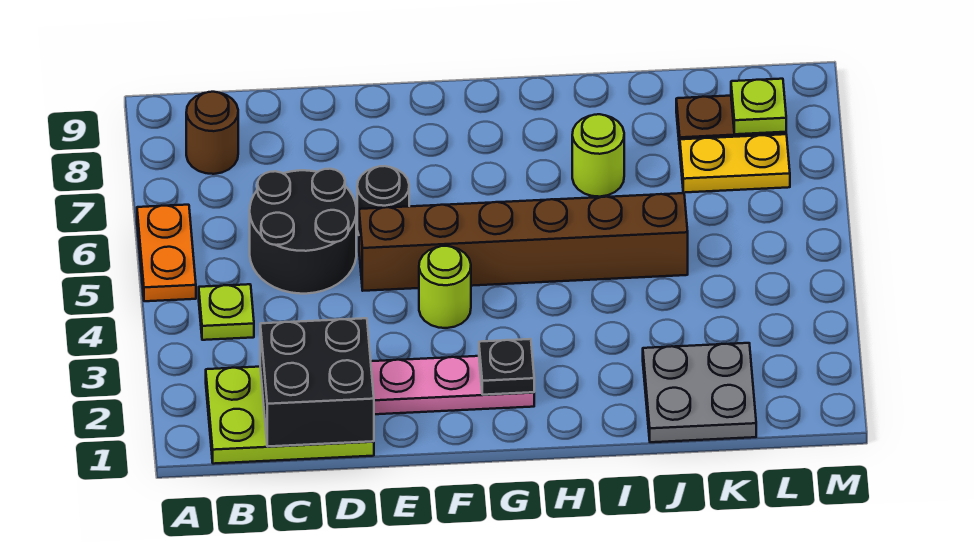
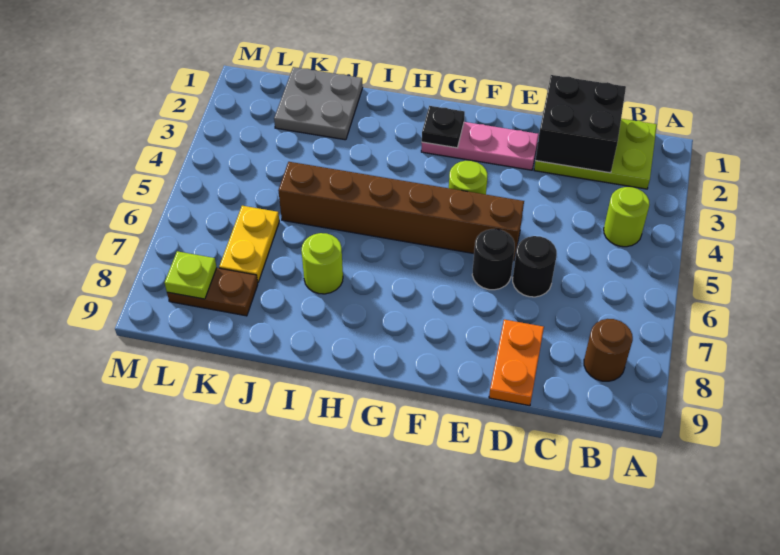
orange plate A5:A6 level 1 -> orange plate D8:D9 level 1
lime plate B4 level 1 -> lime round brick B4 level 1
black round brick C5:D6 level 1 -> black round brick D6 level 1
yellow plate K7:L7 level 1 -> yellow plate K6:K7 level 1

